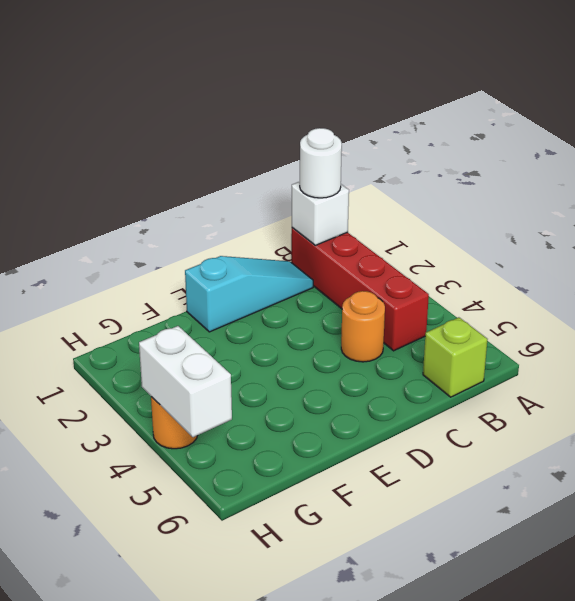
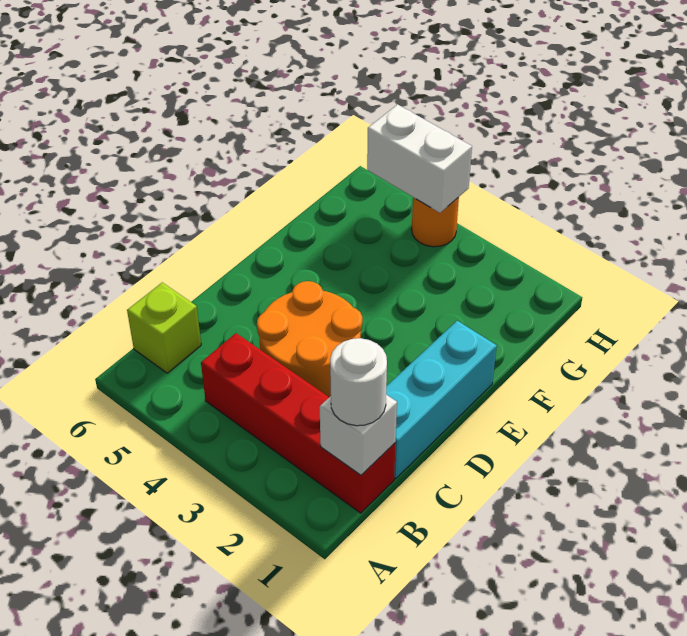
cyan slope C1:E1 level 1 top E -> cyan brick C1:E1 level 1
orange round brick C4 level 1 -> orange round brick C3:D4 level 1

